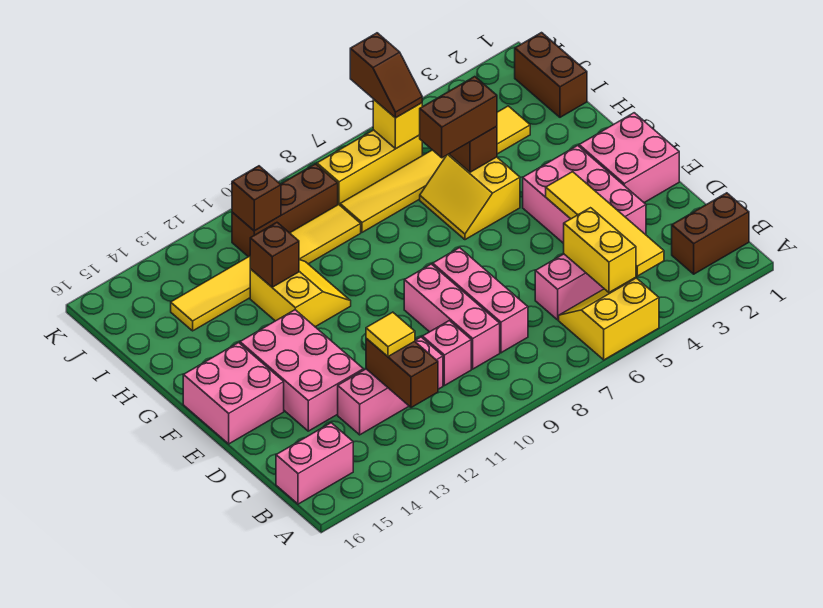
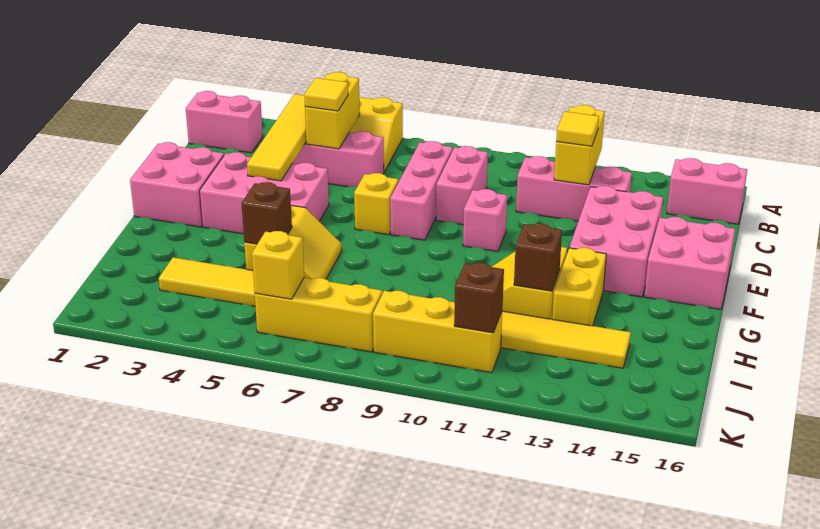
brown brick B1:B2 level 1 -> pink brick B1:B2 level 1
brown brick B12:C12 level 2 -> yellow brick B12:C12 level 2
none -> yellow tile C5 level 3
pink brick C9:E9 level 1 -> pink brick C9:D9 level 1
pink brick C10 level 1 -> pink brick E10 level 1
pink brick D3:F4 level 1 -> pink brick E3:F5 level 1
none -> yellow brick E7 level 1
none -> yellow brick G13:H13 level 1
brown brick H5:H6 level 3 -> none
brown brick I1:J1 level 1 -> none
brown slope J6:K6 level 3 top K -> none
brown brick J9:J11 level 1 -> yellow brick J9:J11 level 1

